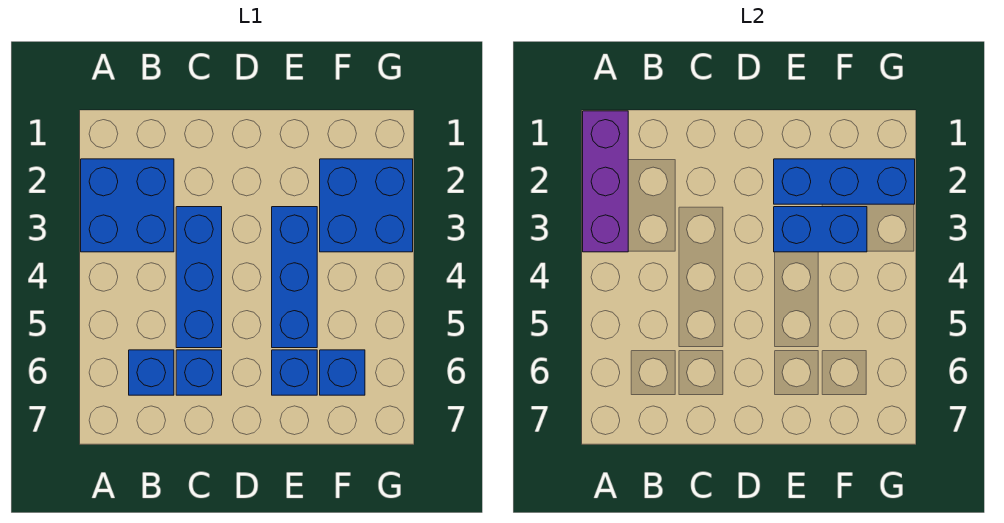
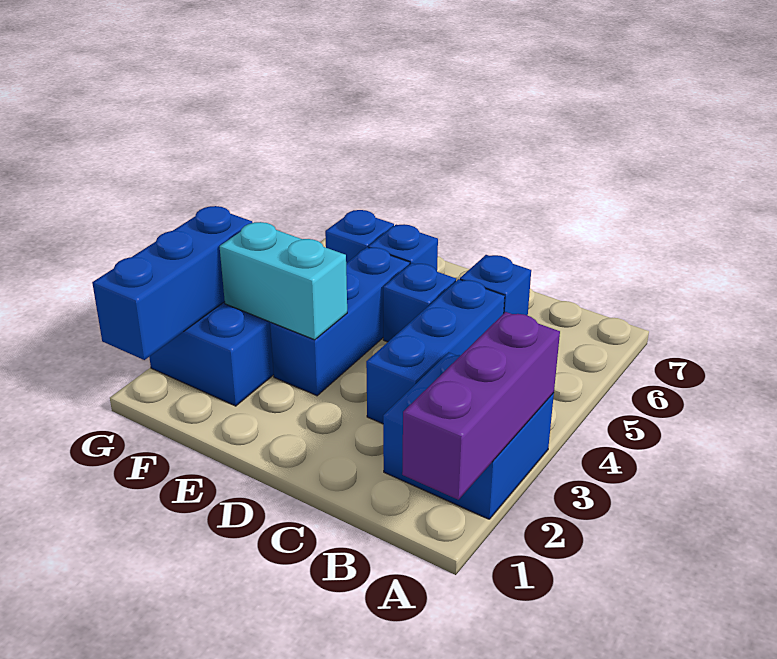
blue brick B6 level 1 -> blue brick D5 level 1
blue brick E2:G2 level 2 -> blue brick G1:G3 level 2
blue brick E3:F3 level 2 -> cyan brick E3:F3 level 2

